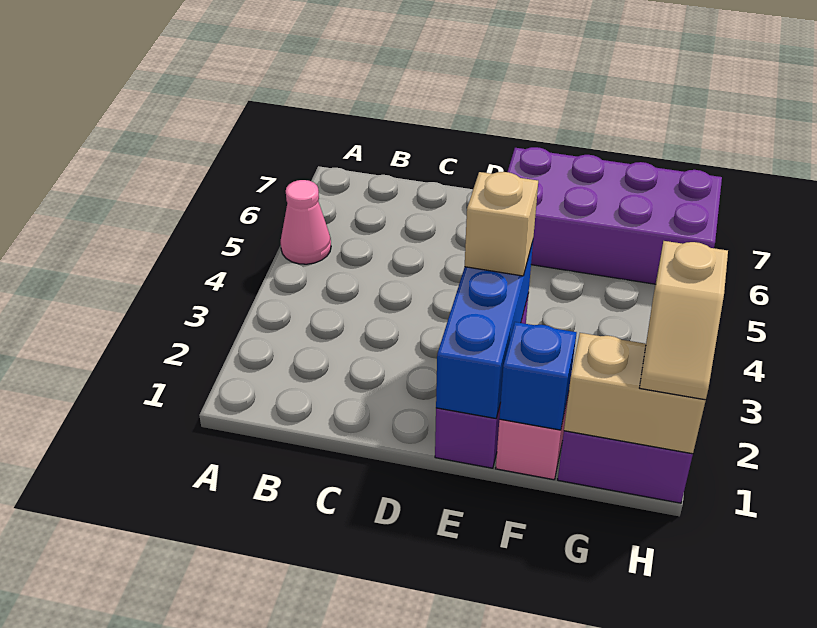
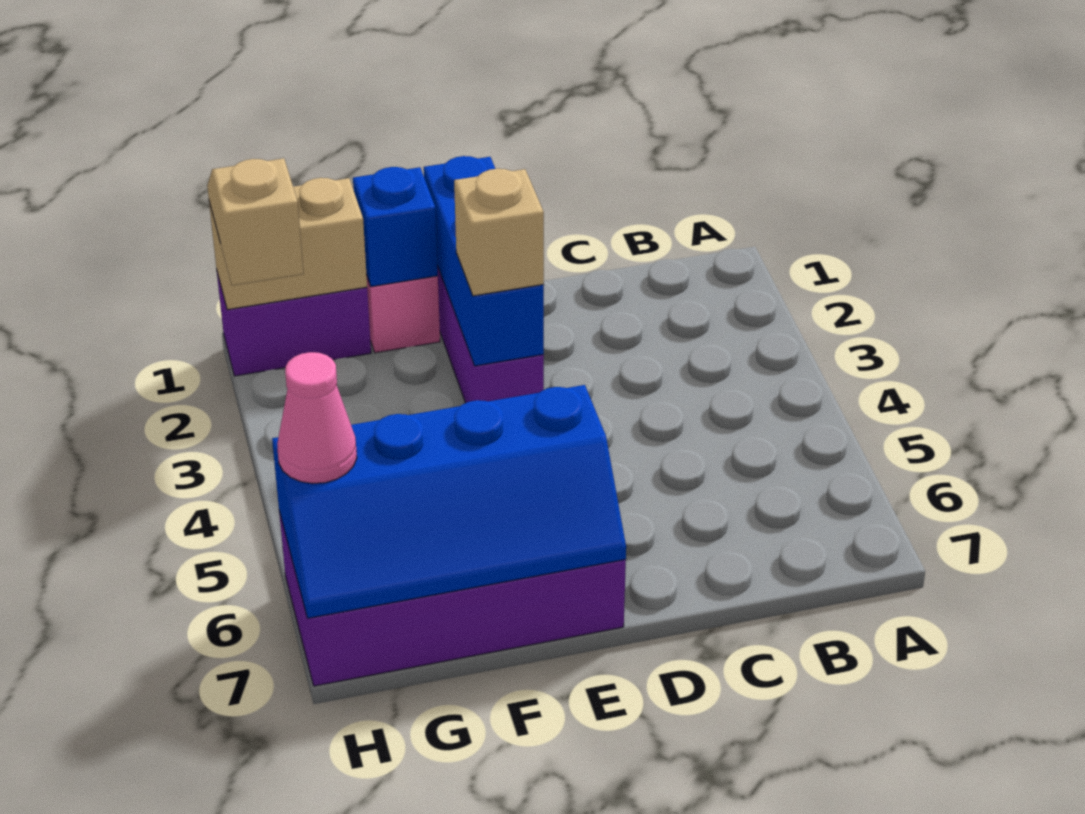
pink cone A5 level 1 -> pink cone H6 level 3
none -> blue slope E6:H7 level 2 top 6

